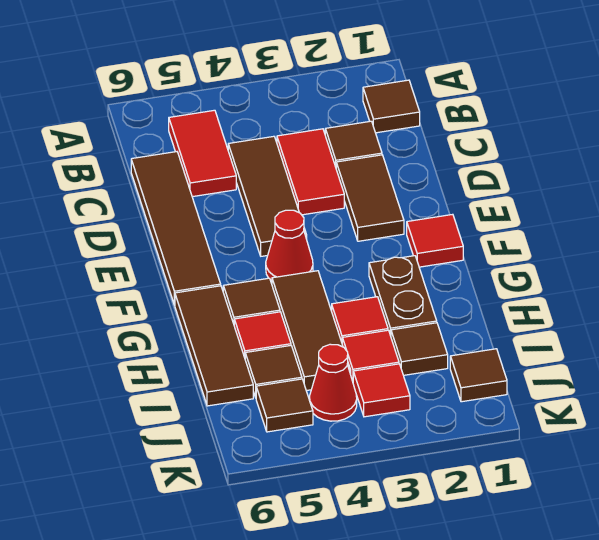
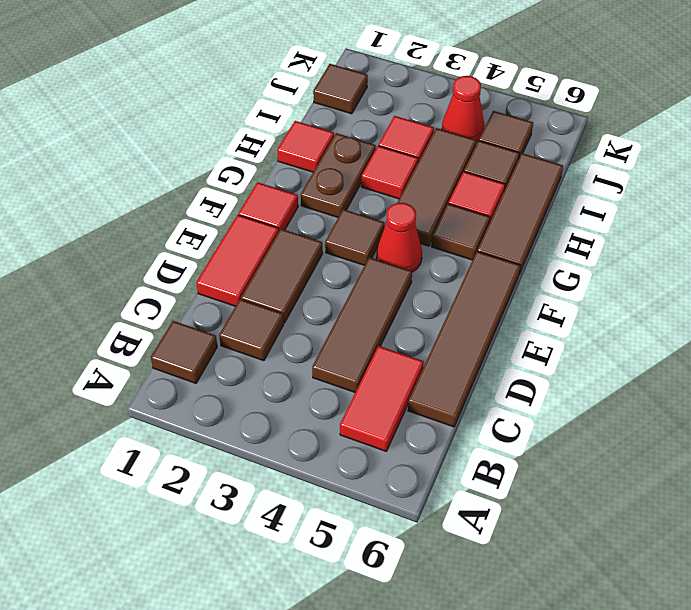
red tile C3:D3 level 1 -> red tile D1:E1 level 1
brown tile I2 level 1 -> brown tile F3 level 1
red tile J3 level 1 -> red tile H1 level 1

